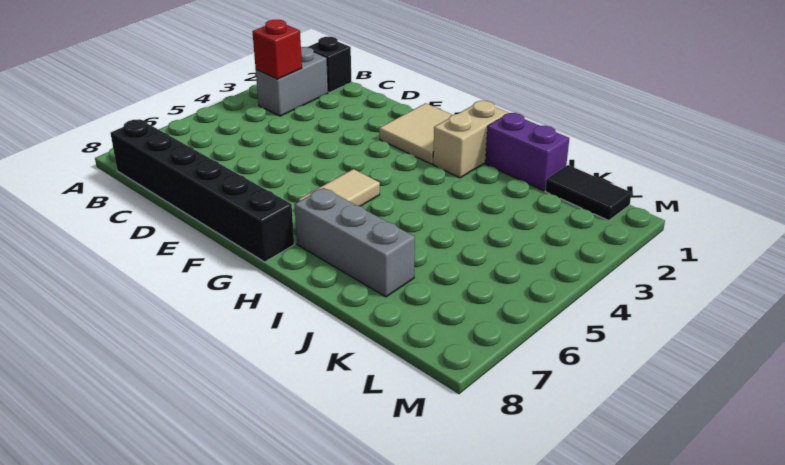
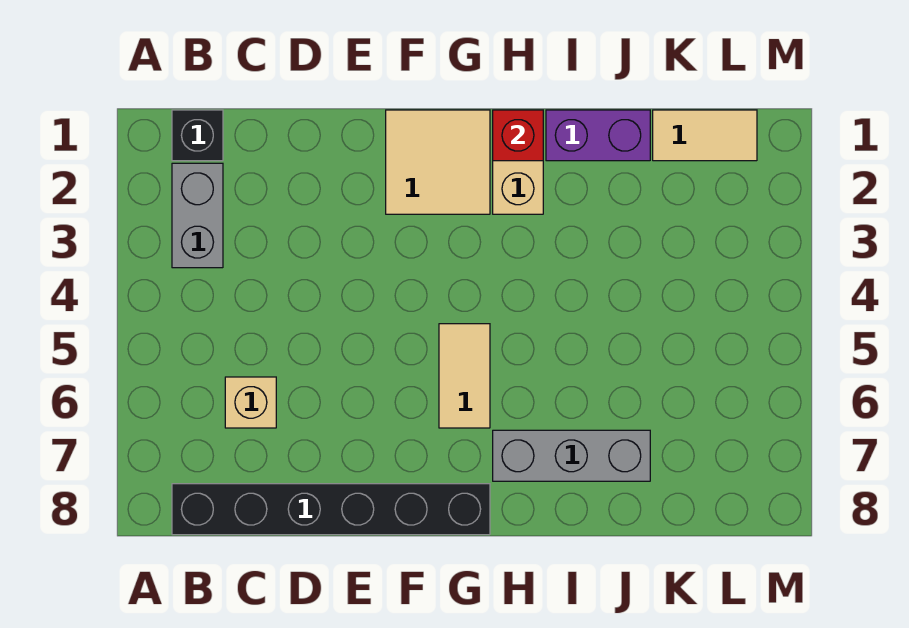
red brick B3 level 2 -> red brick H1 level 2
none -> tan brick C6 level 1
black tile K1:L1 level 1 -> tan tile K1:L1 level 1

